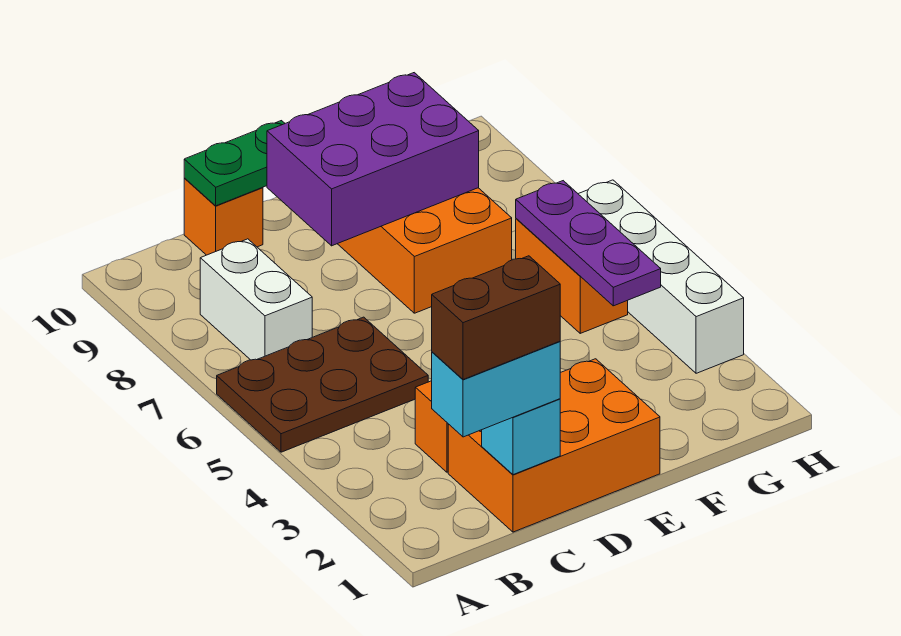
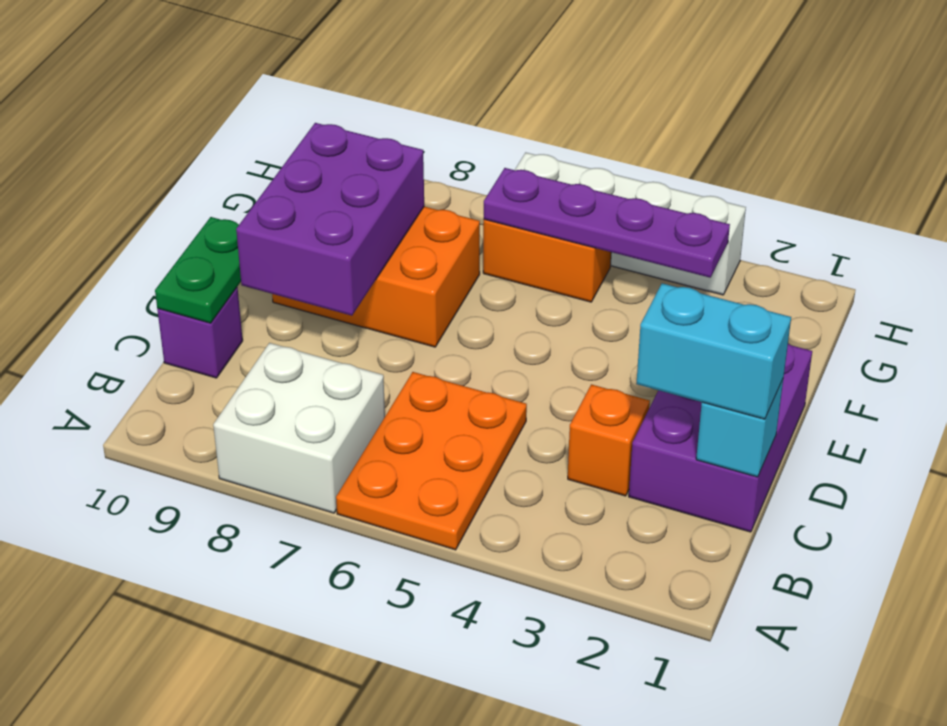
brown plate A5:C6 level 1 -> orange plate A5:C6 level 1
cyan brick B1:C1 level 3 -> cyan brick C1:C2 level 3
brown brick B1:C1 level 4 -> none
white brick B7:B8 level 1 -> white brick A7:B8 level 1
orange brick C1:E2 level 1 -> purple brick C1:E2 level 1
orange brick C10 level 1 -> purple brick C10 level 1
purple plate G4:G6 level 2 -> purple plate G3:G6 level 2

